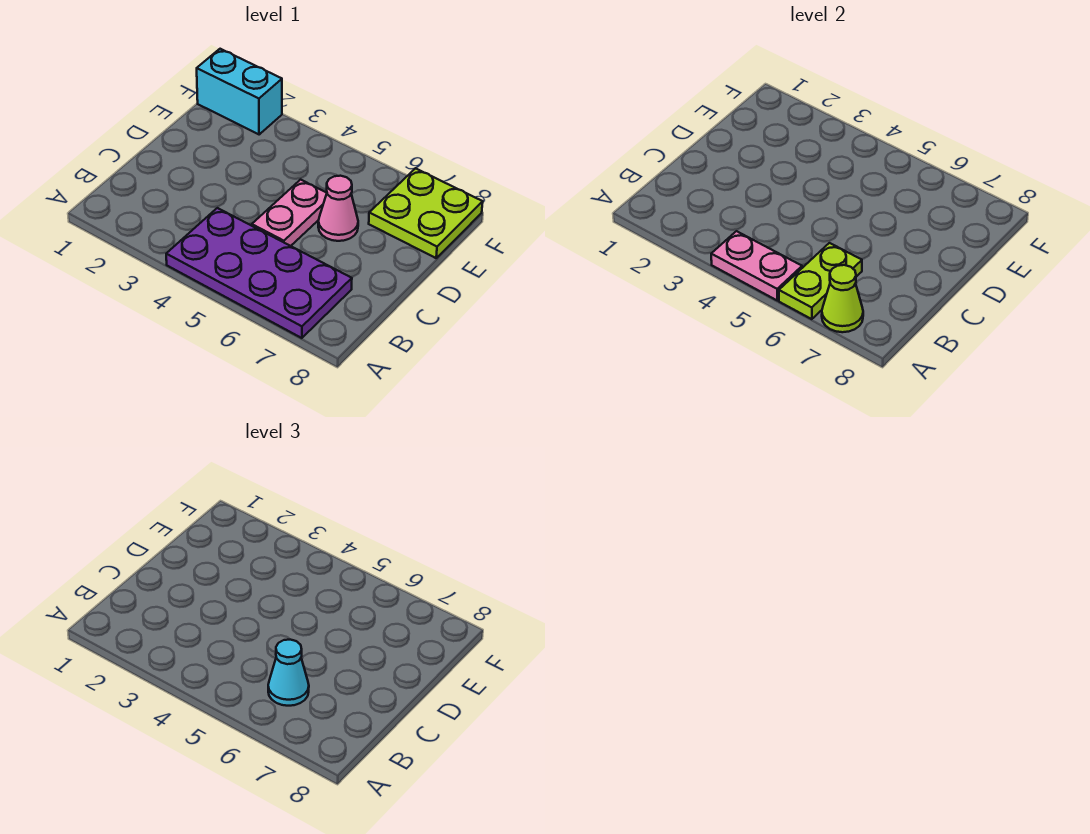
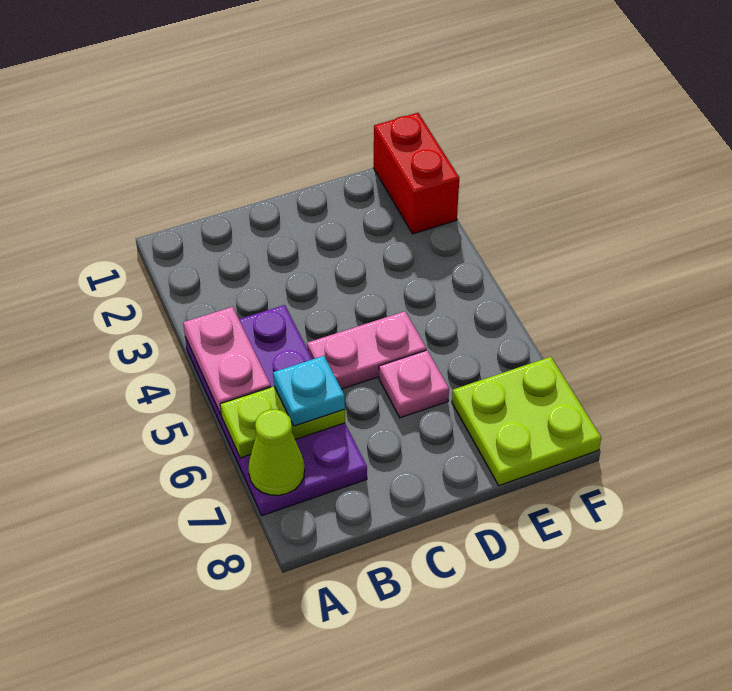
cyan cone B6 level 3 -> cyan plate B6 level 3
pink cone D6 level 1 -> pink plate D6 level 1
cyan brick F1:F2 level 1 -> red brick F1:F2 level 1

